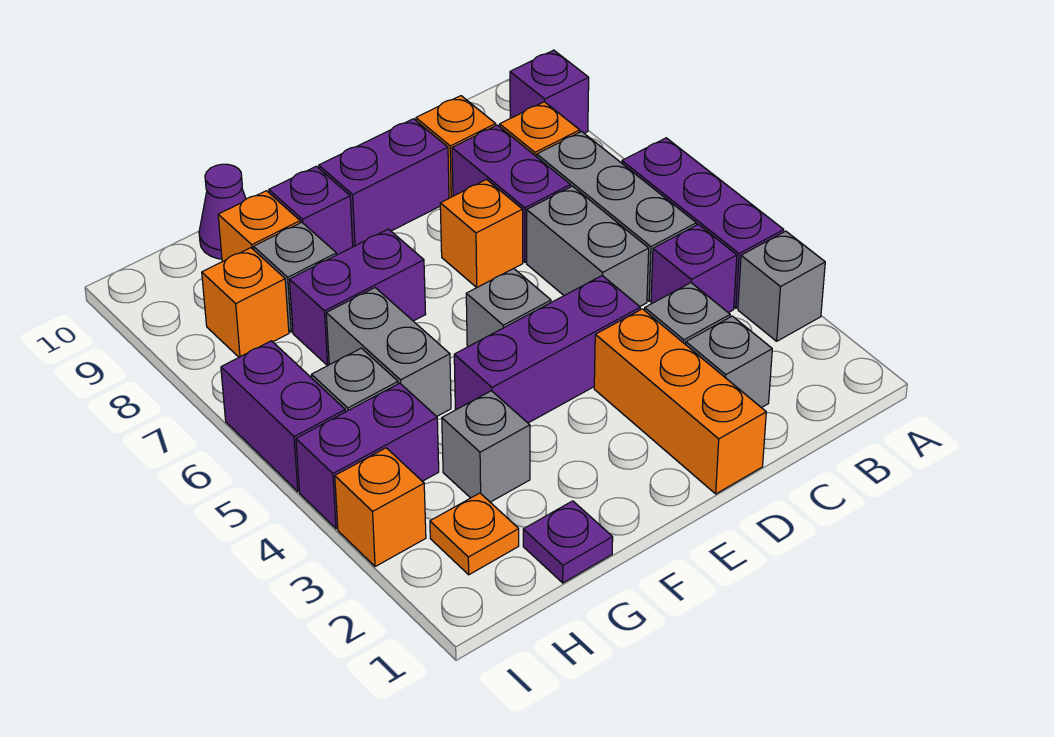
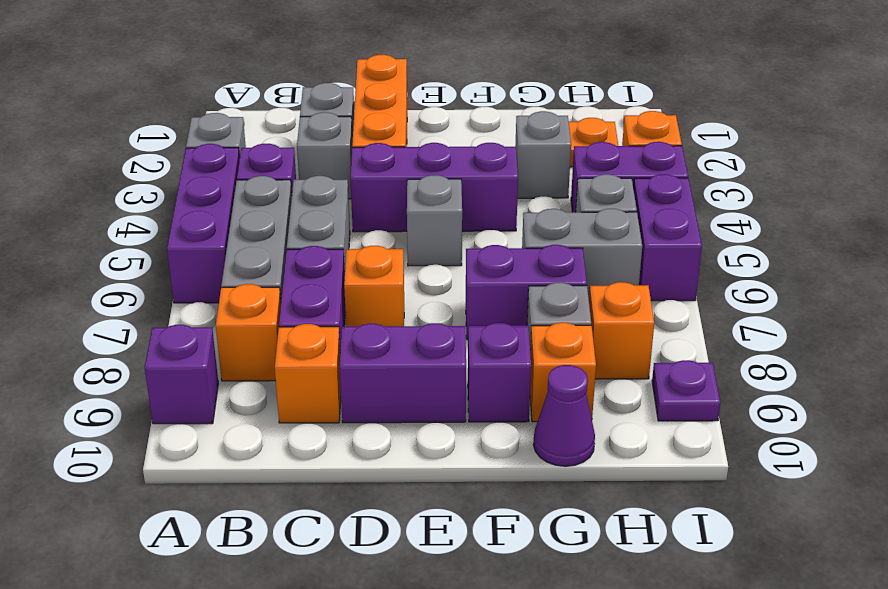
purple plate G1 level 1 -> purple plate I9 level 1
grey brick G5:G6 level 1 -> grey brick G6:H6 level 1

